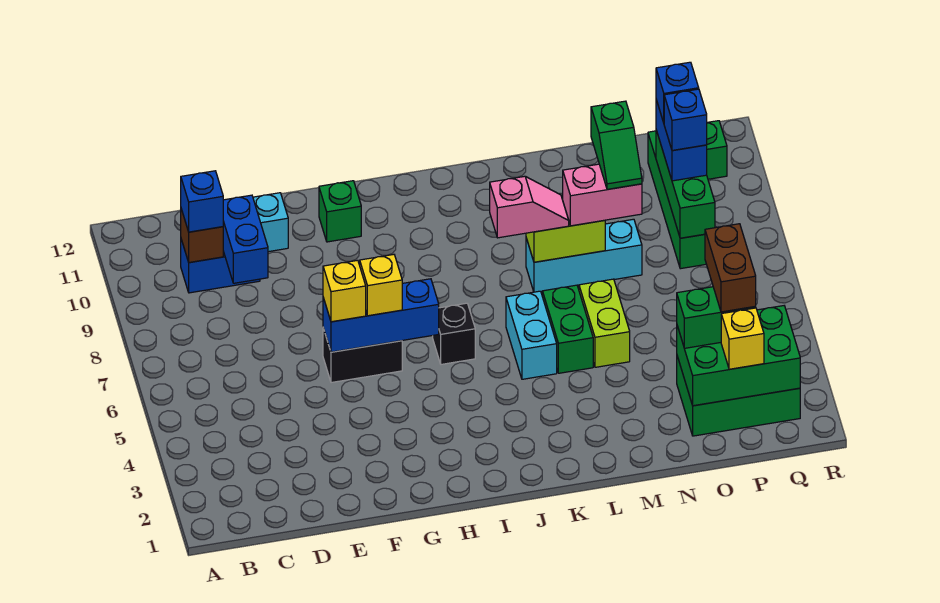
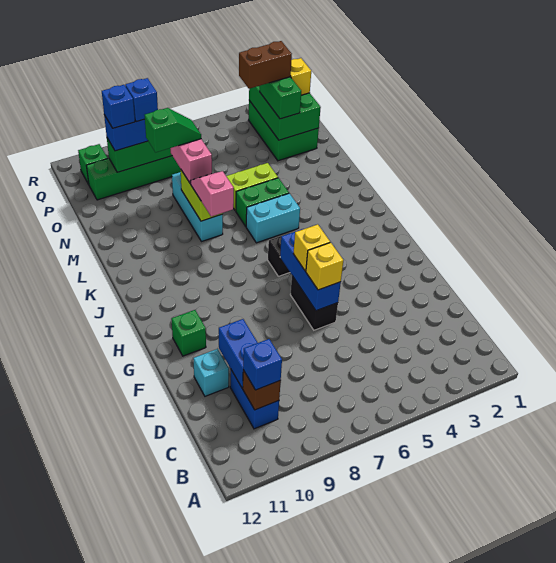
blue brick D9:D10 level 2 -> blue brick D10:E10 level 2

